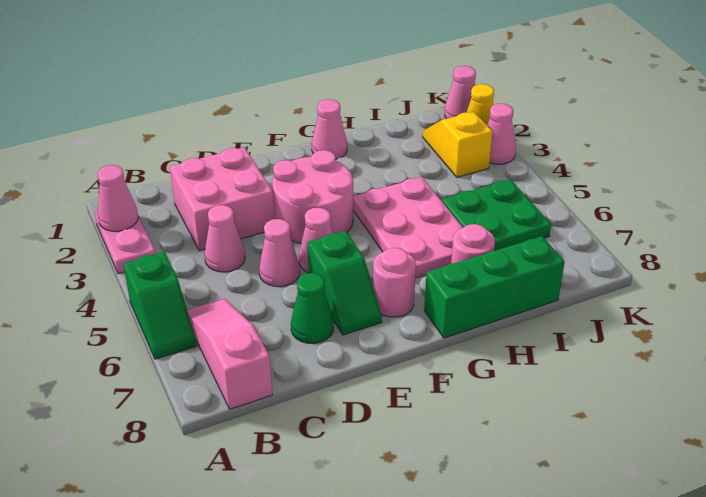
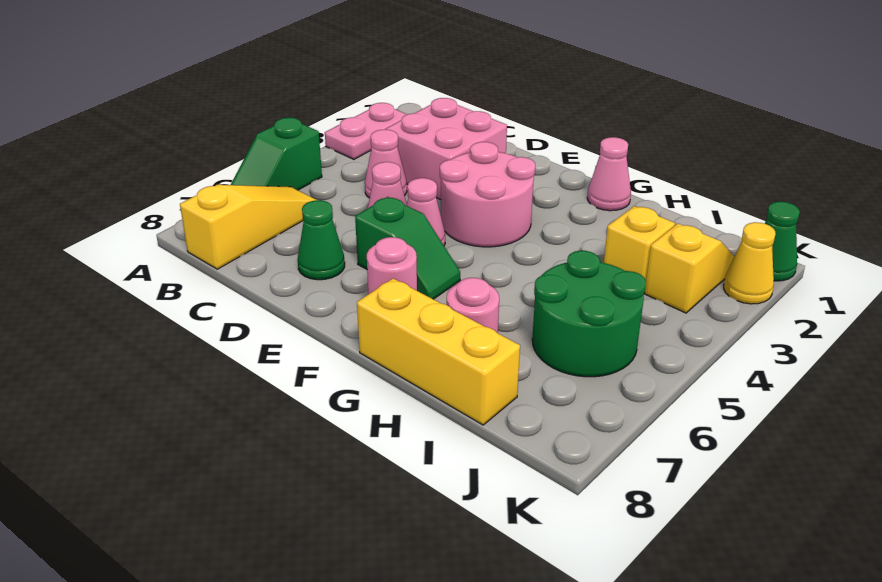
pink cone A2 level 2 -> none
pink slope B6:B8 level 1 top 8 -> yellow slope B6:B8 level 1 top 8
green slope E6:E7 level 1 top 6 -> green slope E6:F6 level 1 top E
pink plate G4:H6 level 1 -> none
green brick G8:I8 level 1 -> yellow brick G8:I8 level 1
none -> yellow brick I3 level 1
green plate I5:J6 level 1 -> green round brick I5:J6 level 1
pink cone K1 level 1 -> green cone K1 level 1
pink cone K3 level 1 -> none

